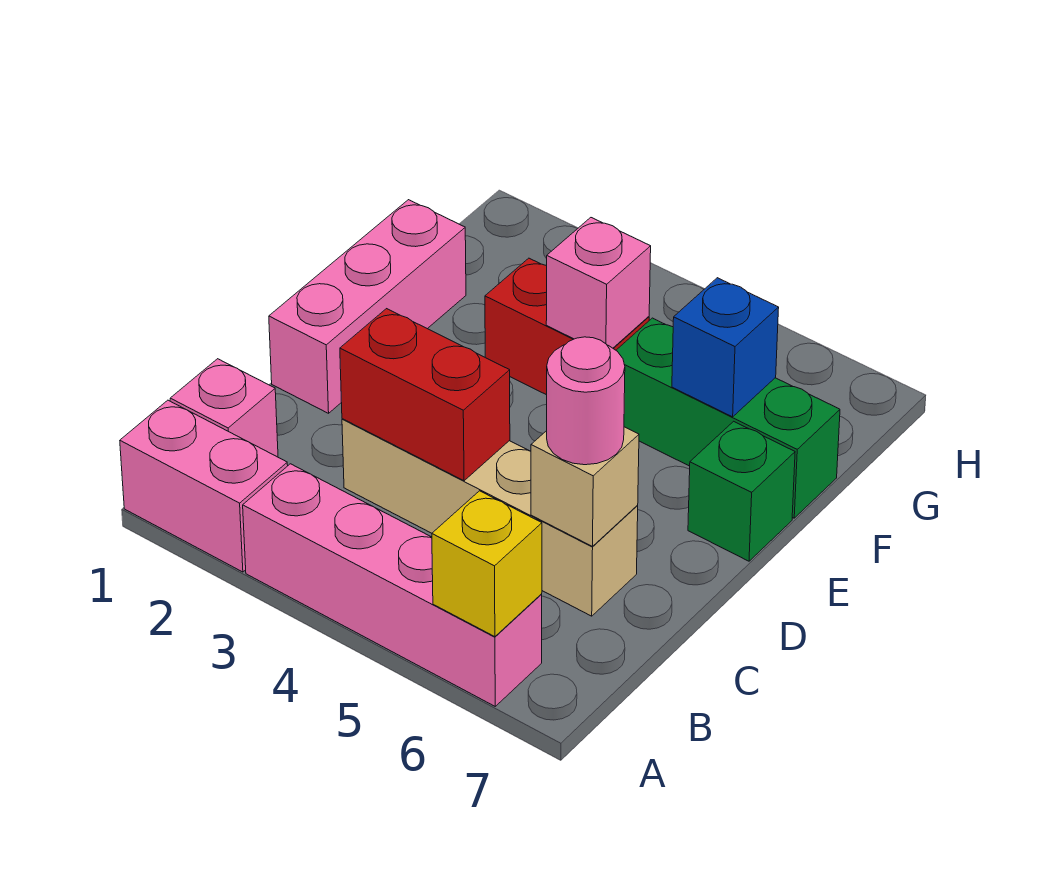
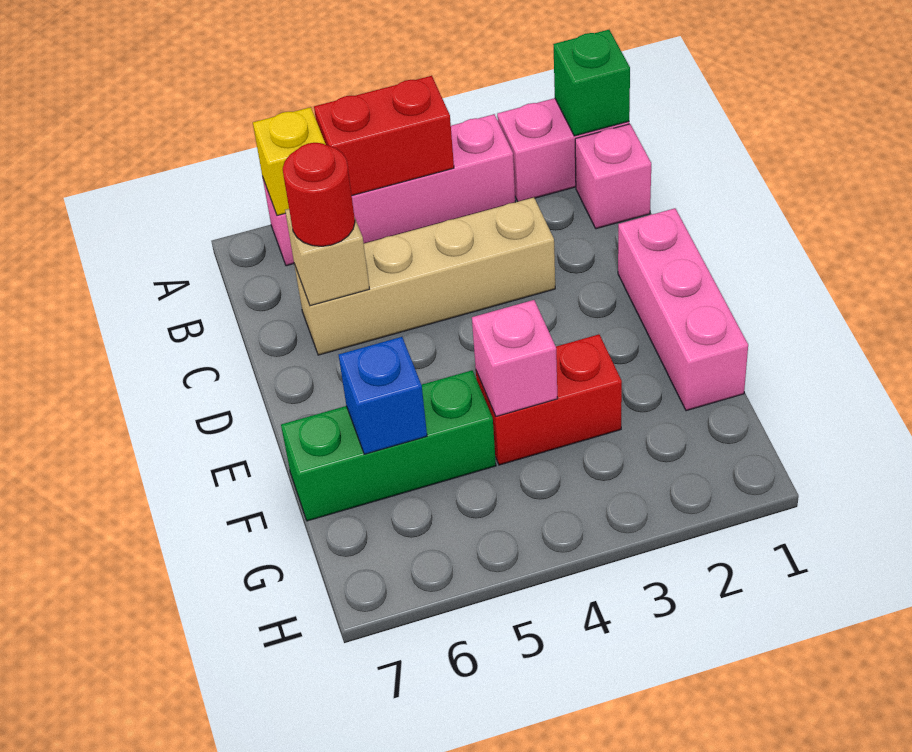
red brick C3:C4 level 2 -> red brick A4:A5 level 2
pink round brick C6 level 3 -> red round brick C6 level 3
green brick E7 level 1 -> green brick A1 level 2

